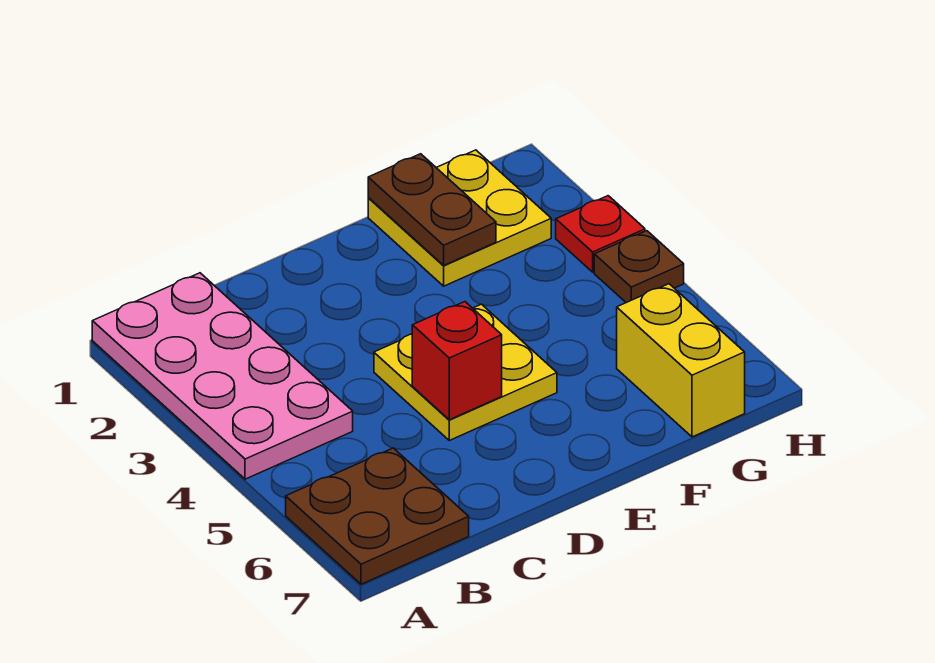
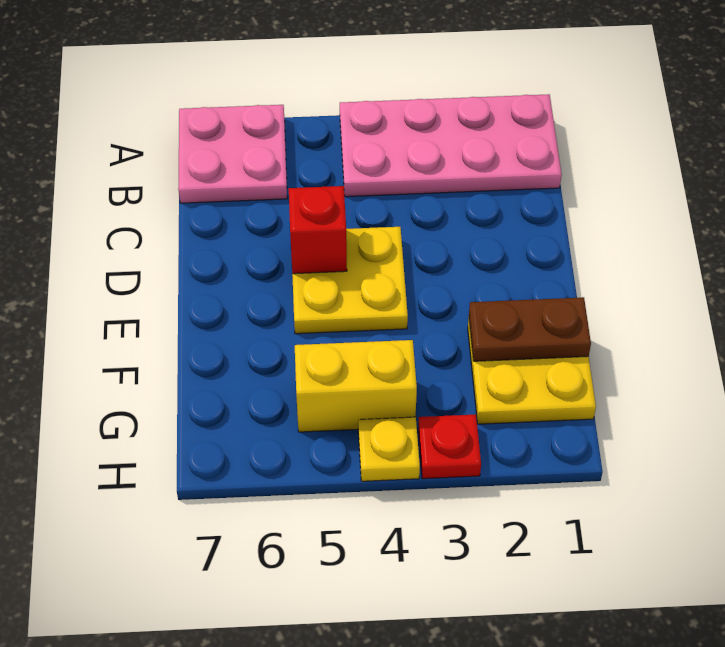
brown plate A6:B7 level 1 -> pink plate A6:B7 level 1
yellow brick G6:G7 level 1 -> yellow brick G4:G5 level 1
brown plate H4 level 1 -> yellow plate H4 level 1

